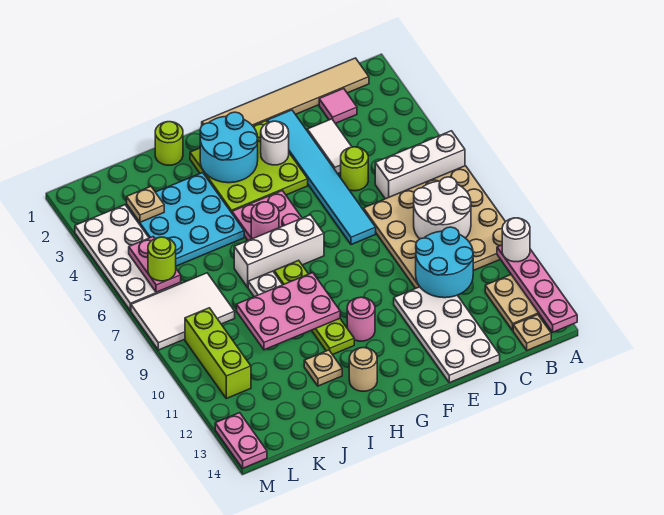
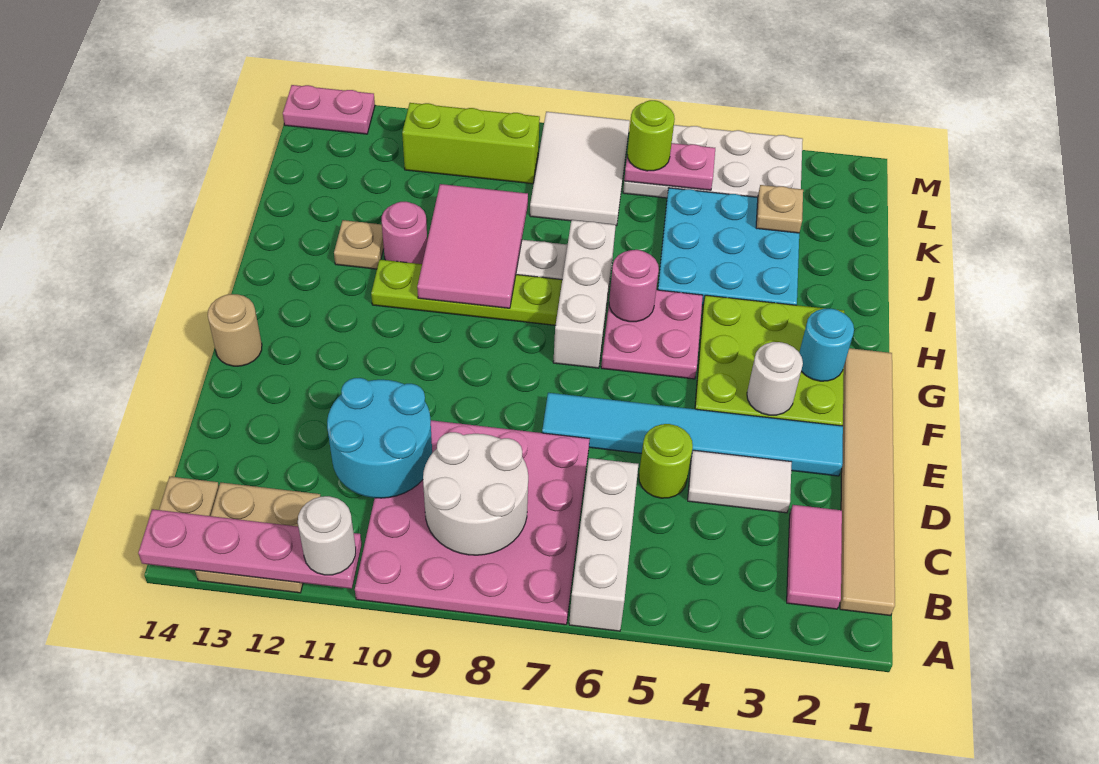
tan plate A7:D10 level 1 -> pink plate A7:D10 level 1
pink tile C2 level 1 -> pink tile B2:C2 level 1
white plate D11:E14 level 1 -> none
cyan round brick G2:H3 level 2 -> cyan round brick G2 level 2
pink round brick G11 level 1 -> pink round brick I11 level 1
pink plate H9:J10 level 2 -> pink tile H9:J10 level 2
tan round brick H13 level 1 -> tan round brick F14 level 1
lime round brick I1 level 1 -> none

